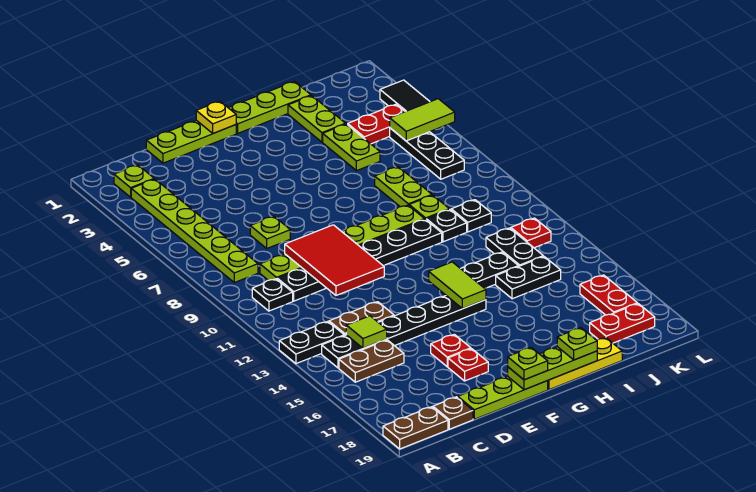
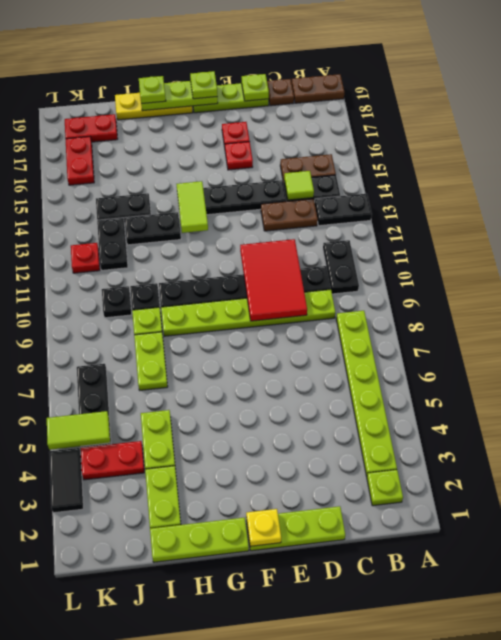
black plate B10 level 1 -> black plate B10:B11 level 1
lime plate D7 level 1 -> lime plate D19 level 2

